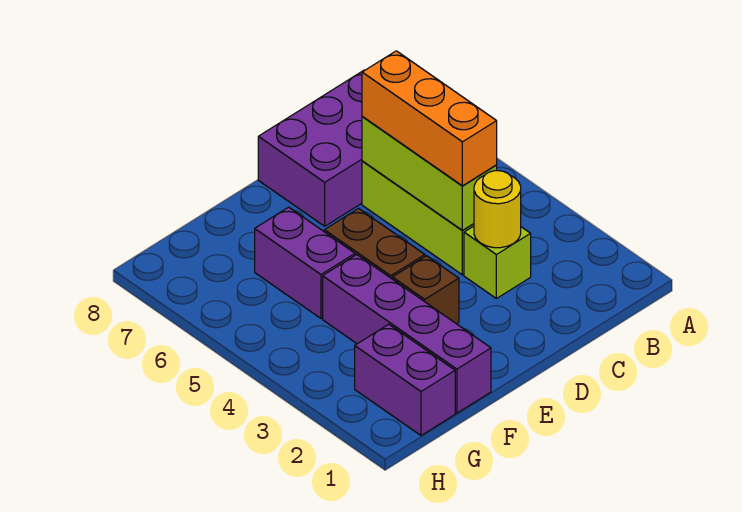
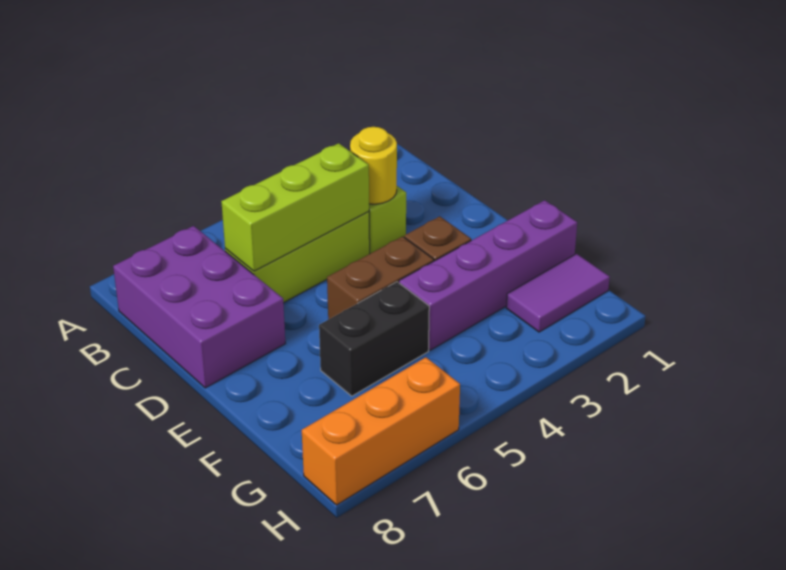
orange brick C4:C6 level 3 -> orange brick H6:H8 level 1
purple brick F5:F6 level 1 -> black brick F5:F6 level 1
purple brick G1:G2 level 1 -> purple tile G1:G2 level 1

